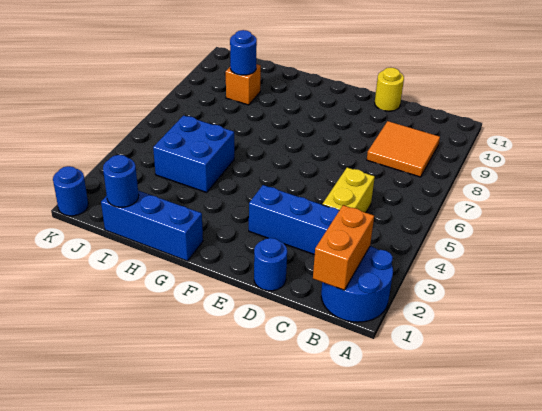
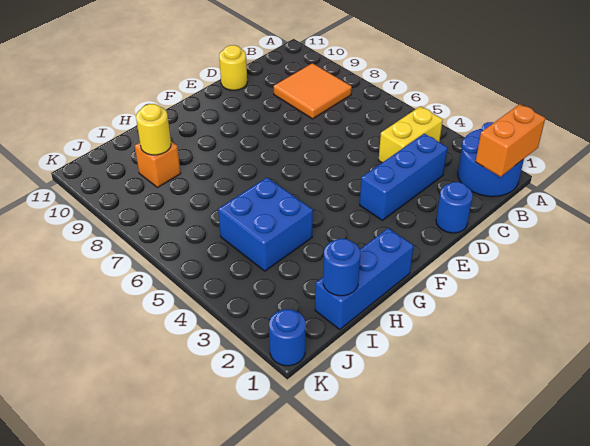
orange brick B1:B2 level 2 -> orange brick A1:B1 level 2
yellow brick C4:C5 level 1 -> yellow brick B4:C4 level 1
blue round brick I9 level 2 -> yellow round brick I9 level 2

